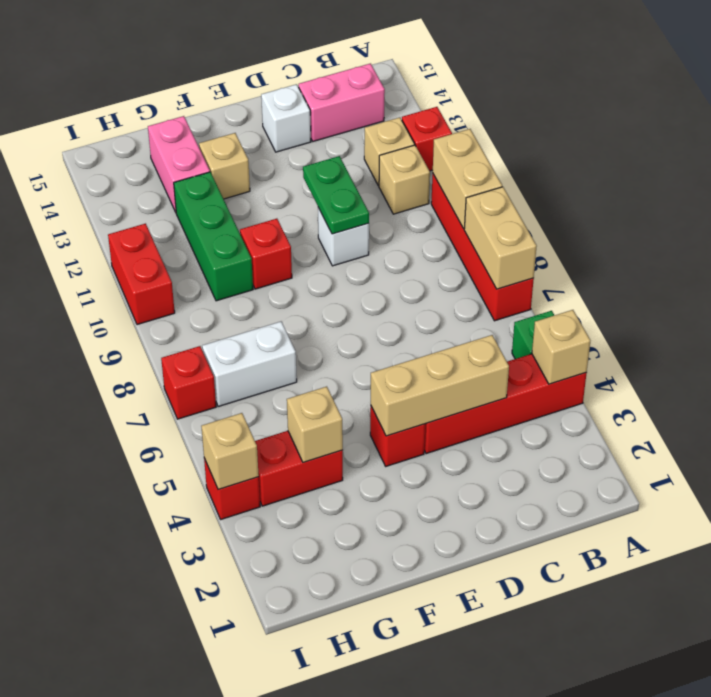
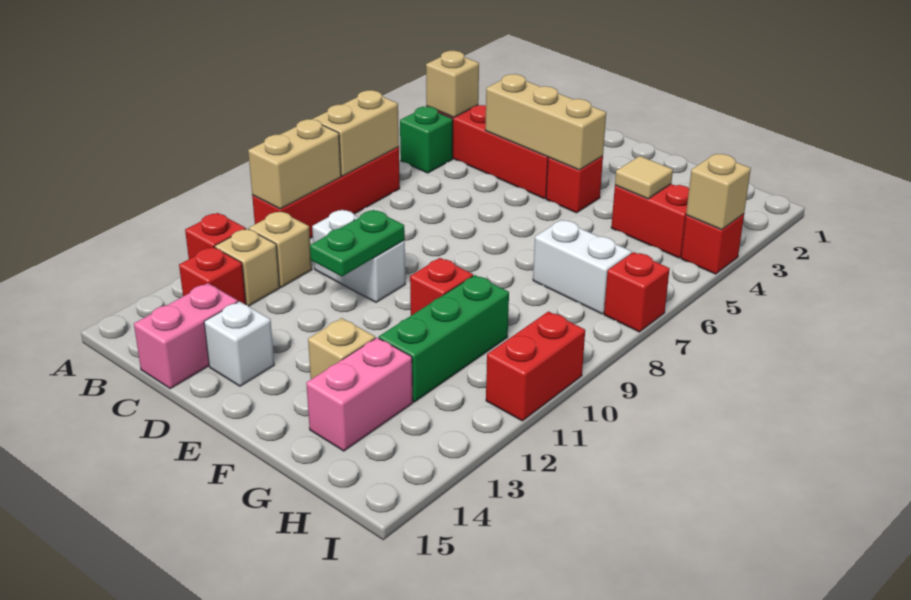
none -> red brick B13 level 1
pink brick B14:C14 level 1 -> pink brick C14:C15 level 1
white brick D10 level 1 -> white brick C10:D10 level 1
tan brick G4 level 2 -> tan tile G4 level 2

